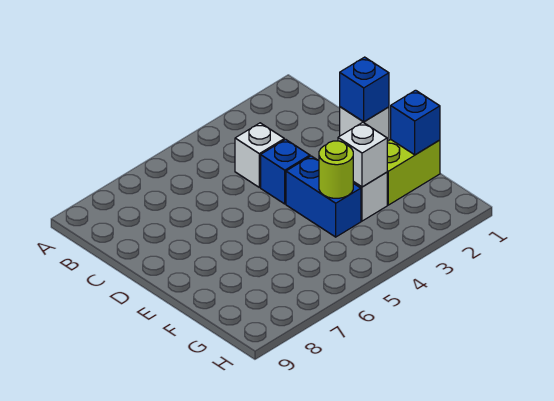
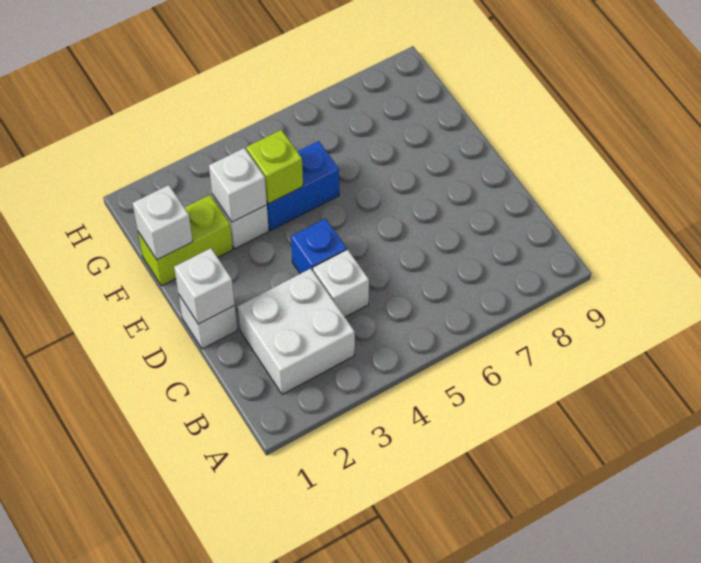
none -> white brick B2:C3 level 1
blue brick D1 level 2 -> white brick D1 level 2
blue brick E4:F4 level 1 -> blue brick F4:F5 level 1
blue brick F1 level 2 -> white brick F1 level 2
lime round brick F4 level 2 -> lime brick F4 level 2

